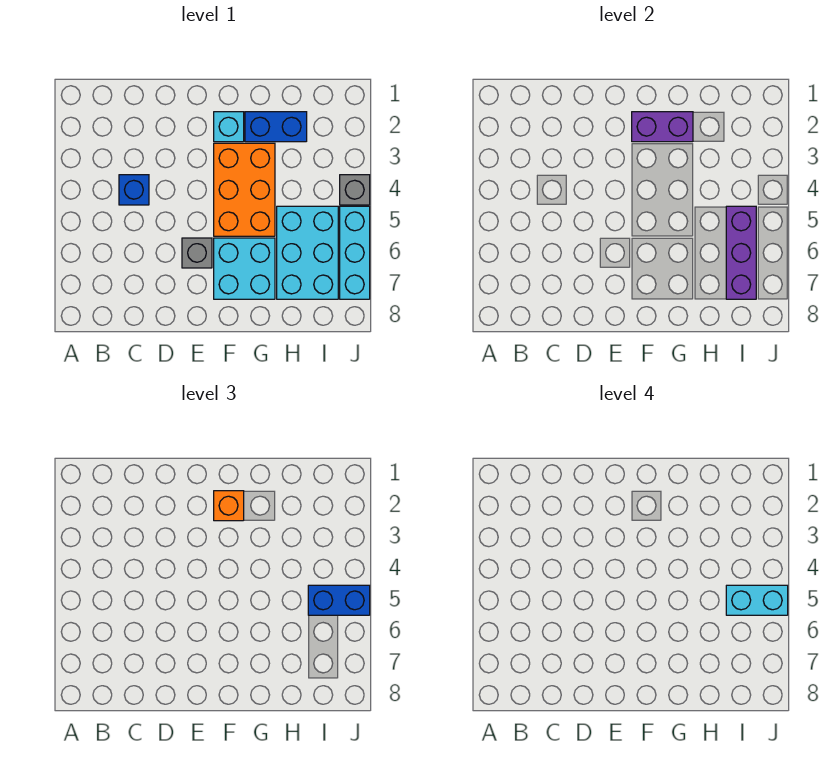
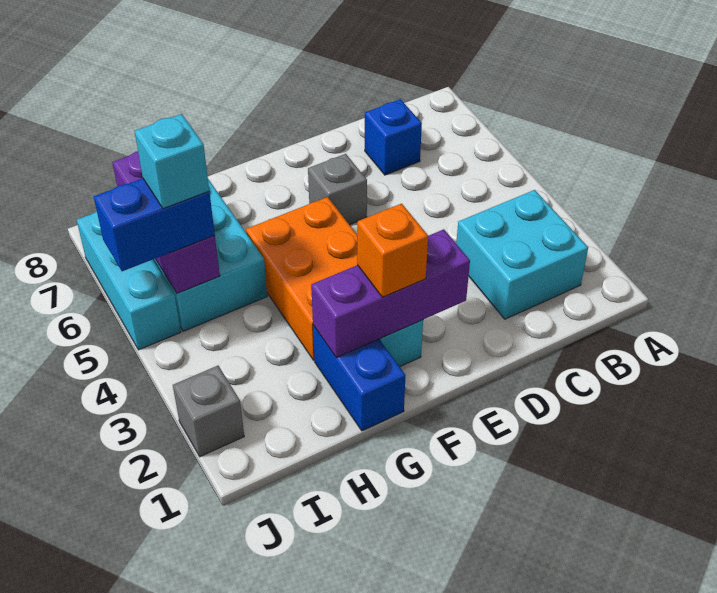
blue brick C4 level 1 -> blue brick C7 level 1
purple brick F2:G2 level 2 -> purple brick E2:G2 level 2
cyan brick F6:G7 level 1 -> cyan brick B2:C3 level 1
blue brick G2:H2 level 1 -> blue brick G1:G2 level 1
cyan brick I5:J5 level 4 -> cyan brick I5 level 4
grey brick J4 level 1 -> grey brick J2 level 1

